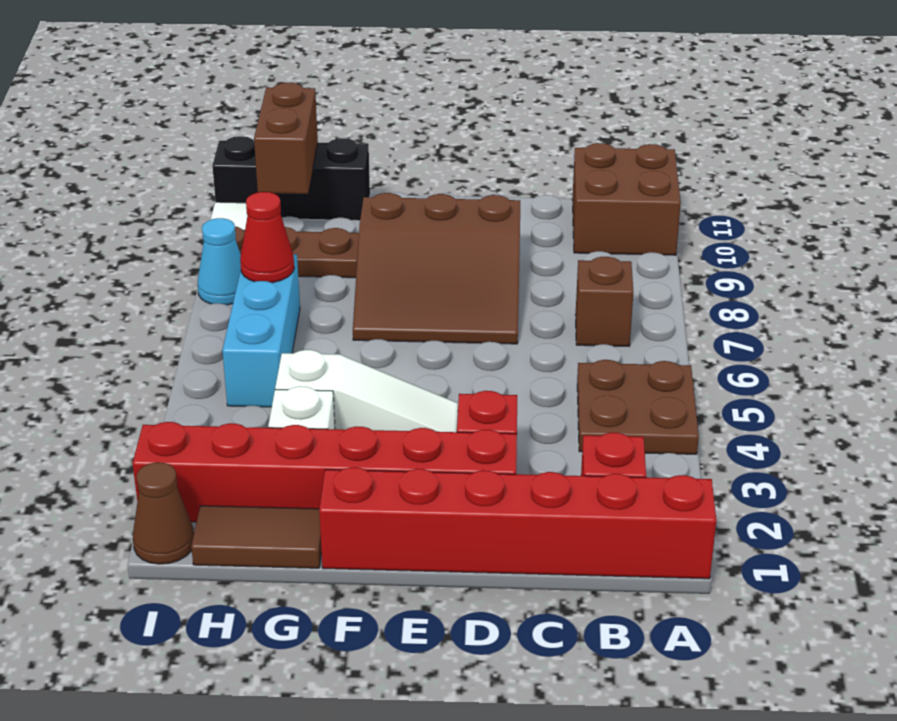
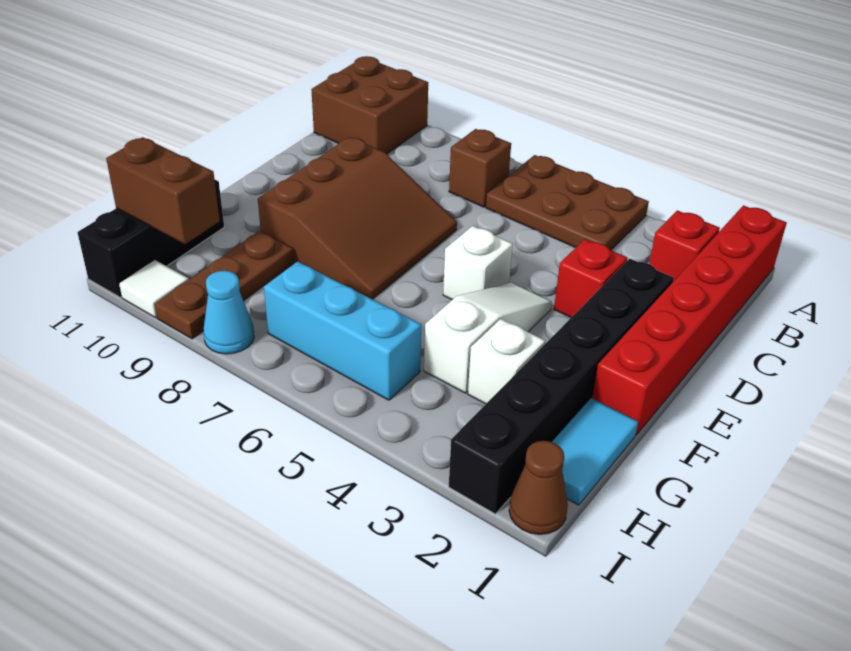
brown plate A4:B5 level 1 -> brown plate A4:B6 level 1
red brick D2:I2 level 1 -> black brick D2:I2 level 1
none -> white brick E5 level 1
brown tile G1:H1 level 1 -> cyan tile G1:H1 level 1
red cone H7 level 2 -> none

